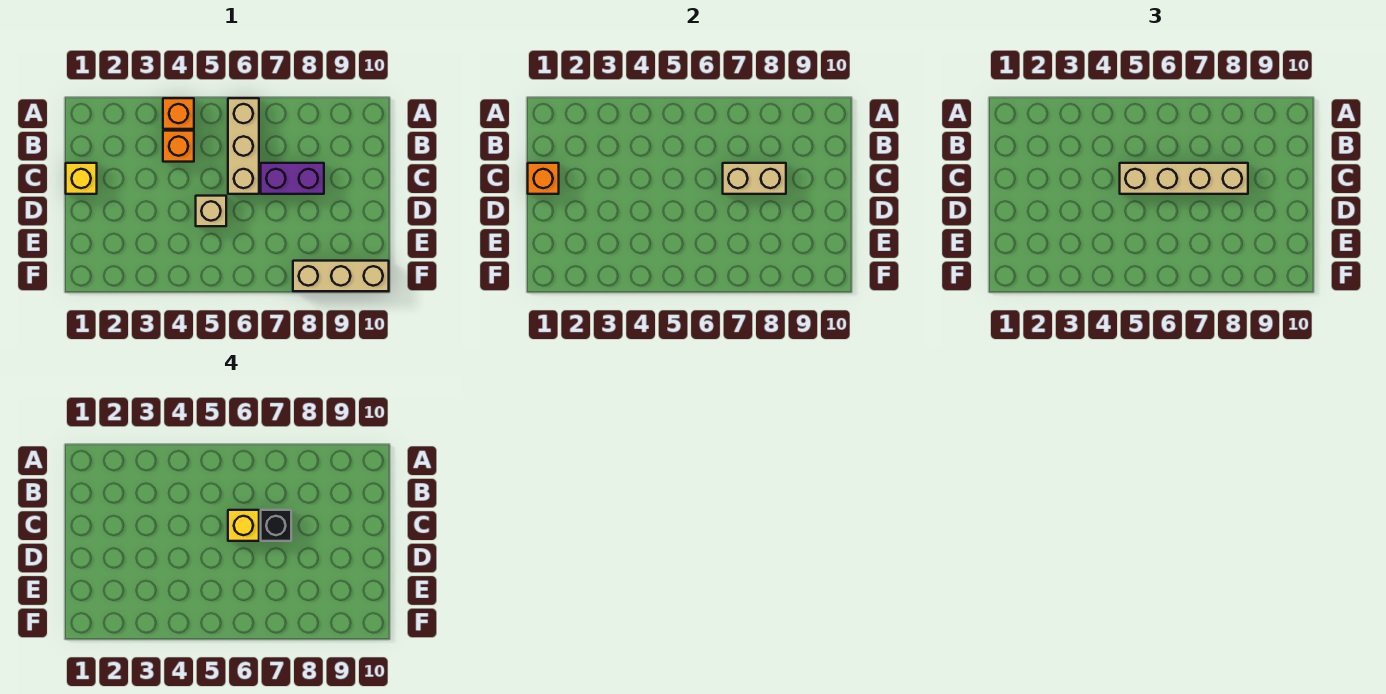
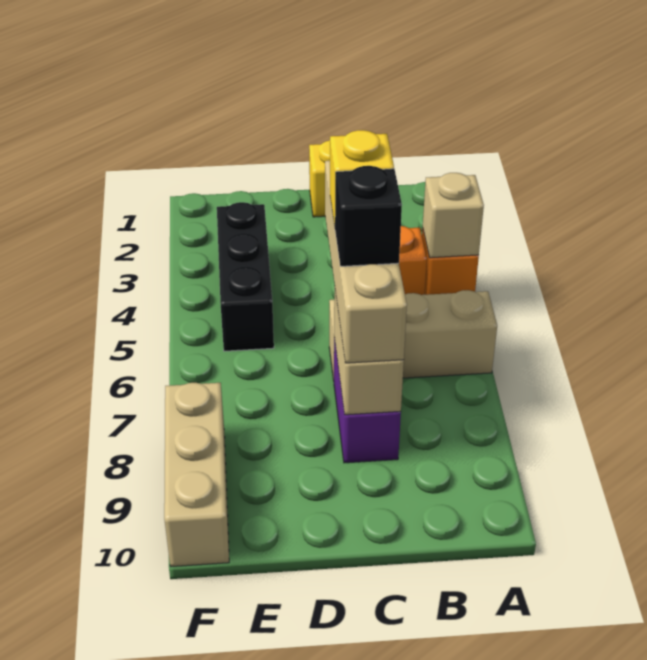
orange brick C1 level 2 -> none
tan brick D5 level 1 -> tan brick A4 level 2
none -> black brick E3:E5 level 1

